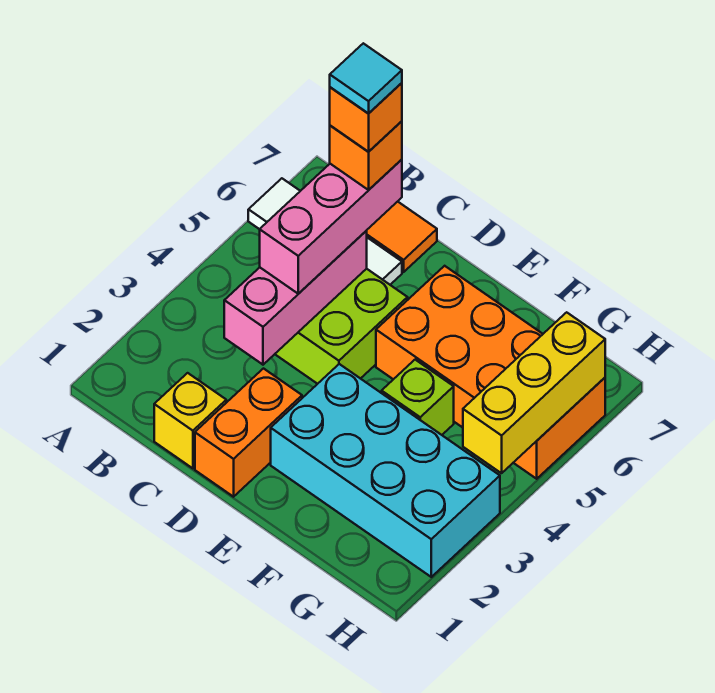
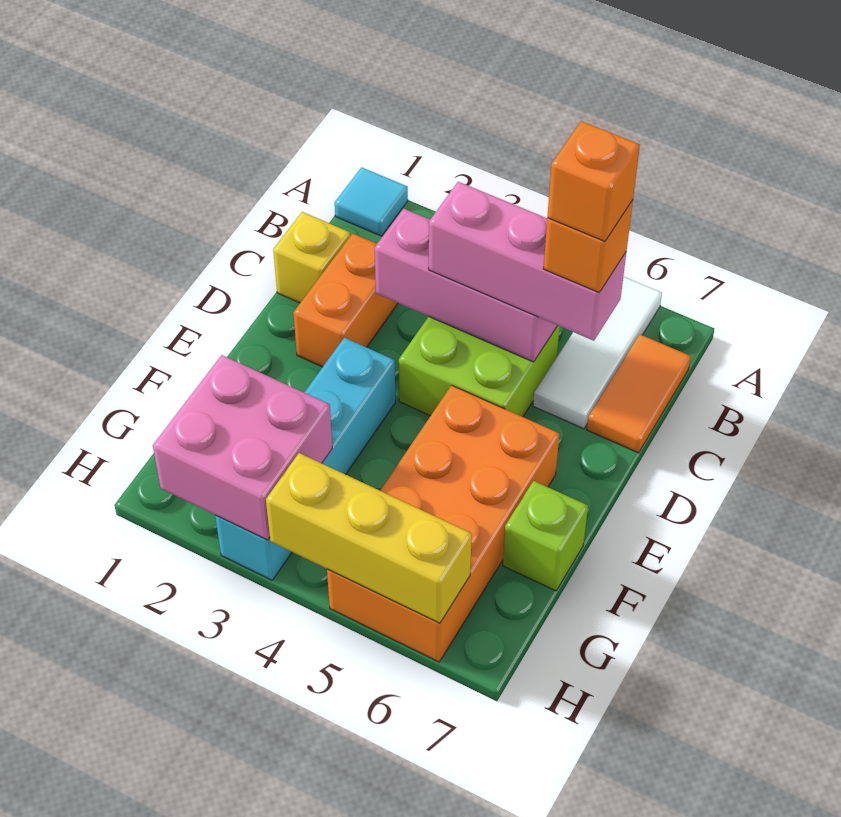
cyan tile C6 level 6 -> cyan tile A1 level 1
orange brick D1:D2 level 1 -> orange brick C2:D2 level 1
cyan brick E2:H3 level 1 -> cyan brick E3:H3 level 1
lime brick F4 level 1 -> lime brick F7 level 1
none -> pink brick G2:H3 level 2

